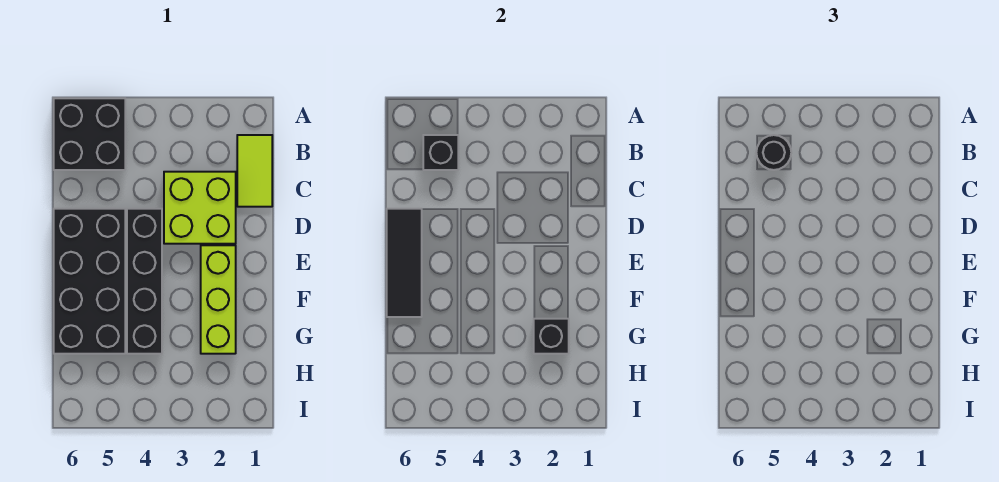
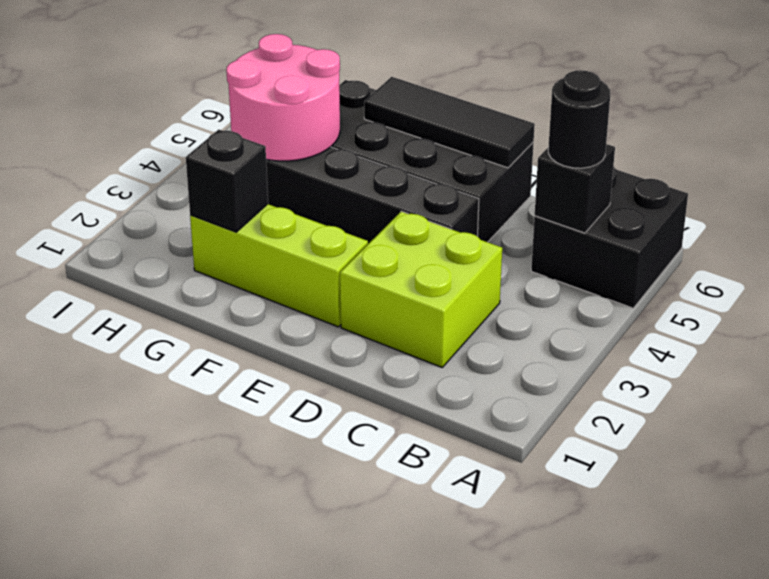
lime tile B1:C1 level 1 -> none
none -> pink round brick G4:H5 level 2

